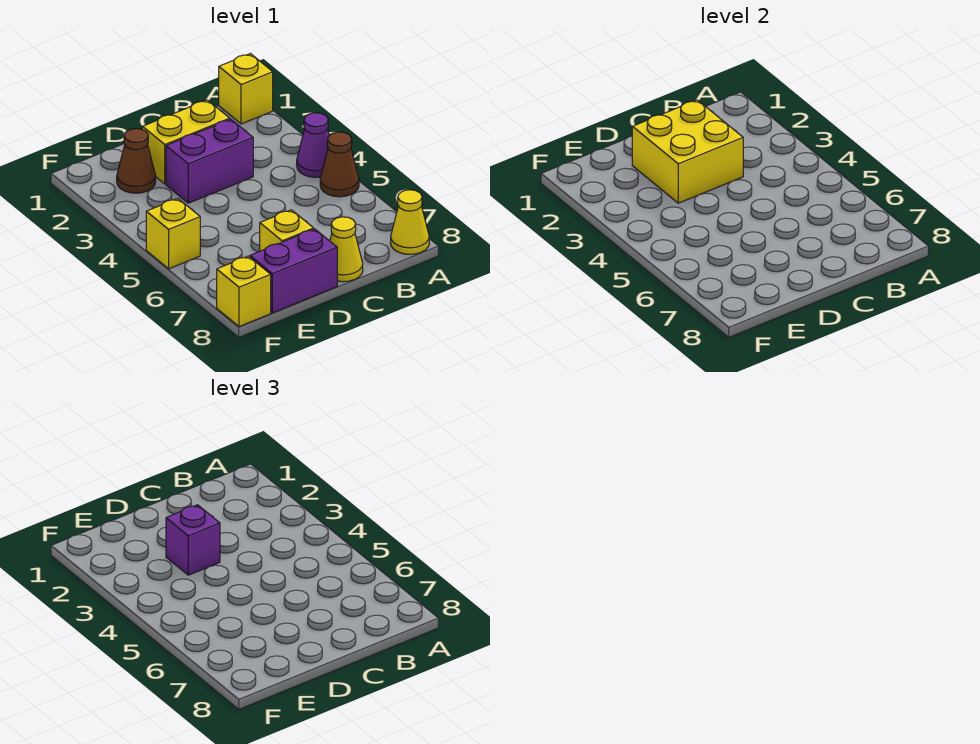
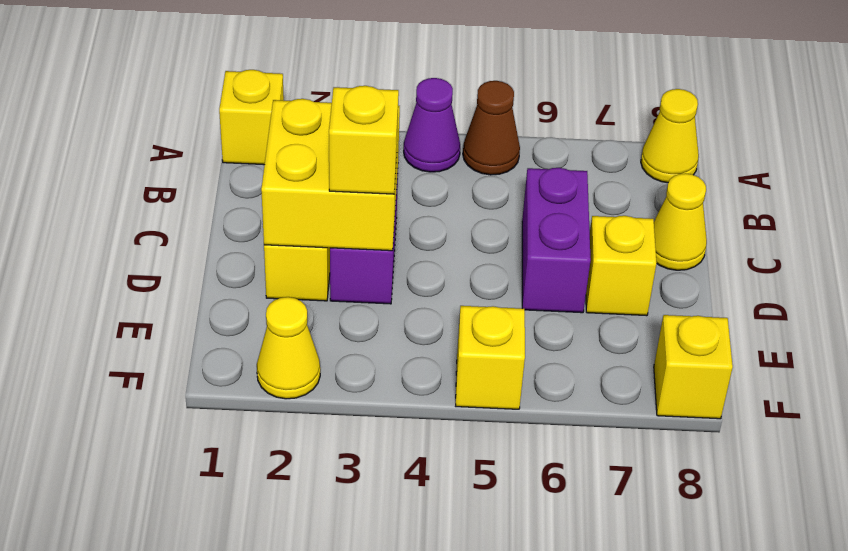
purple brick D3 level 3 -> yellow brick D3 level 3
purple brick D8:E8 level 1 -> purple brick C6:D6 level 1
brown cone E2 level 1 -> none
none -> yellow cone F2 level 1

